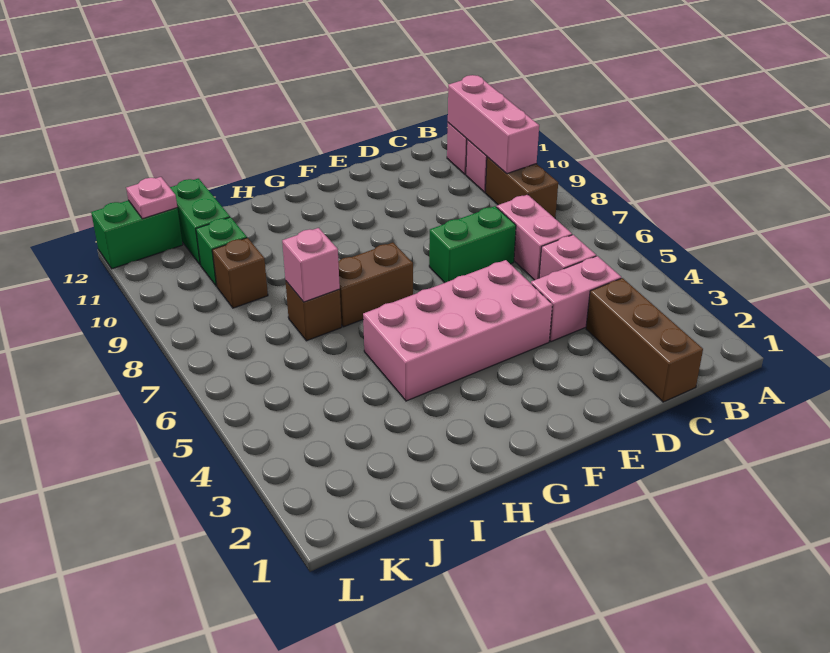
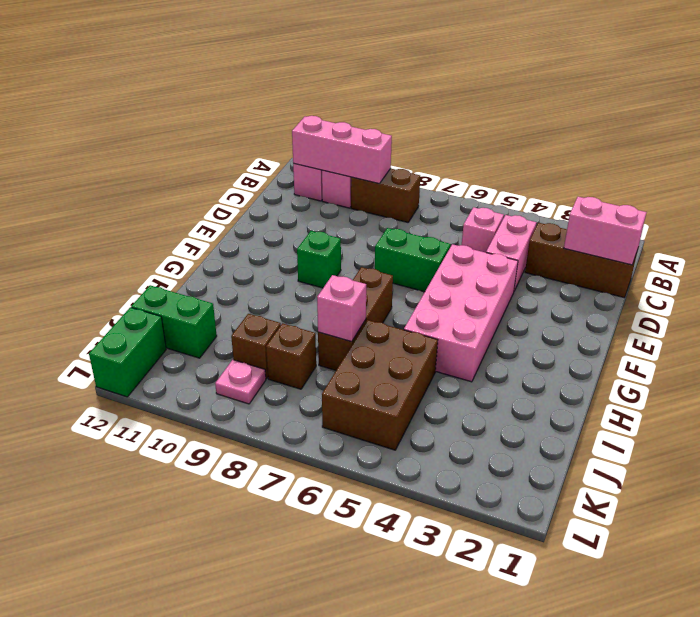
pink brick C6:C7 level 1 -> pink brick C1:C2 level 2
green brick D7:E7 level 1 -> green brick E6:E7 level 1
none -> brown brick I5:K6 level 1
none -> brown brick J8 level 1
green brick J10 level 1 -> green brick F9 level 1
pink plate K12 level 2 -> pink plate K9 level 1

